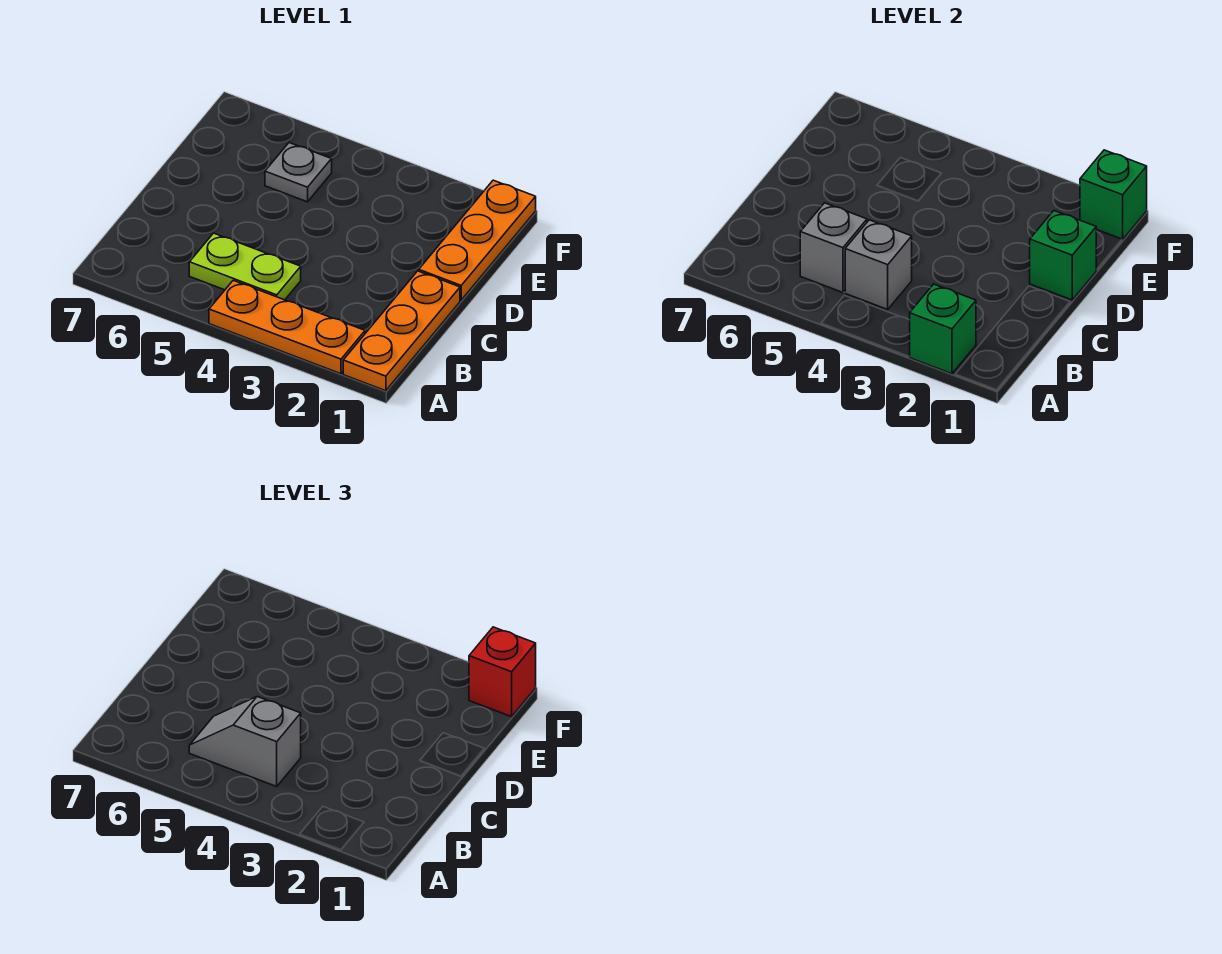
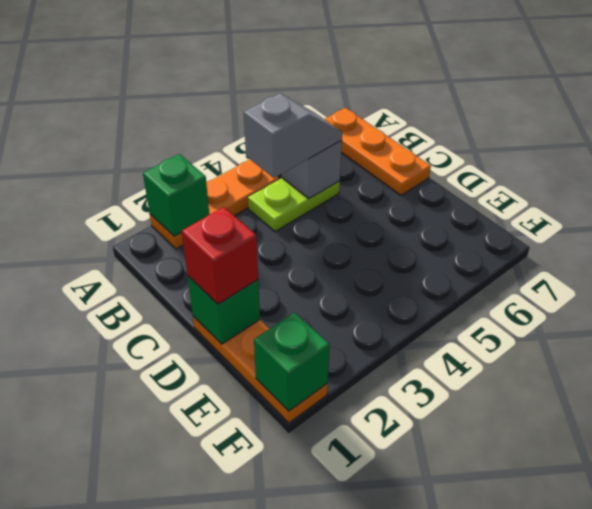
orange plate A1:C1 level 1 -> orange plate A7:C7 level 1
grey brick B4 level 2 -> none
grey plate E5 level 1 -> none
red brick F1 level 3 -> red brick D1 level 3

